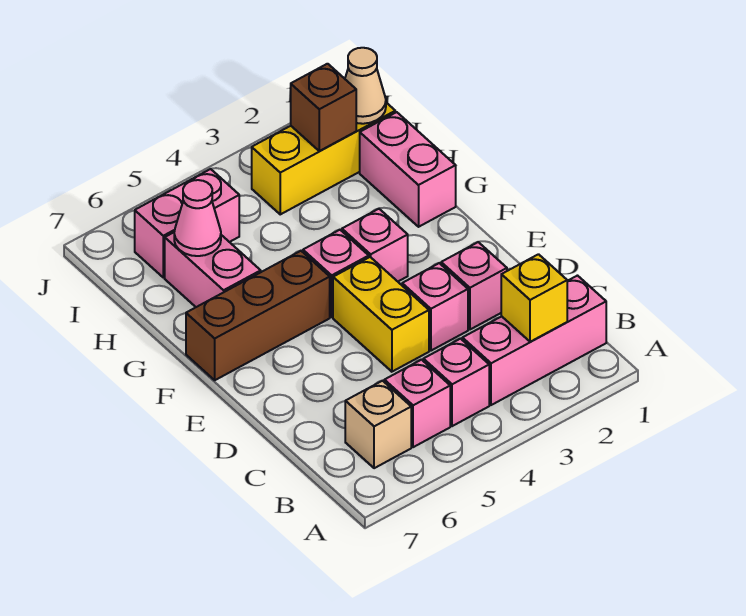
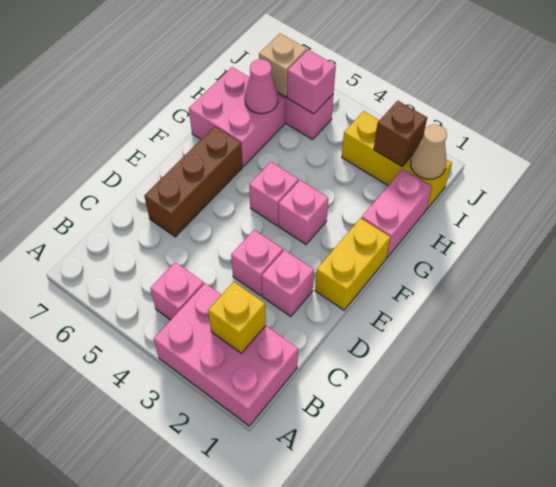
pink brick B1:B3 level 1 -> pink brick A1:B3 level 1
pink brick B5 level 1 -> pink brick I5 level 2
tan brick B6 level 1 -> tan brick I6 level 2
yellow brick D4:E4 level 1 -> yellow brick E1:F1 level 1
brown brick F5:F7 level 1 -> brown brick D6:F6 level 1
pink brick G6:H6 level 1 -> pink brick G6:H7 level 1

